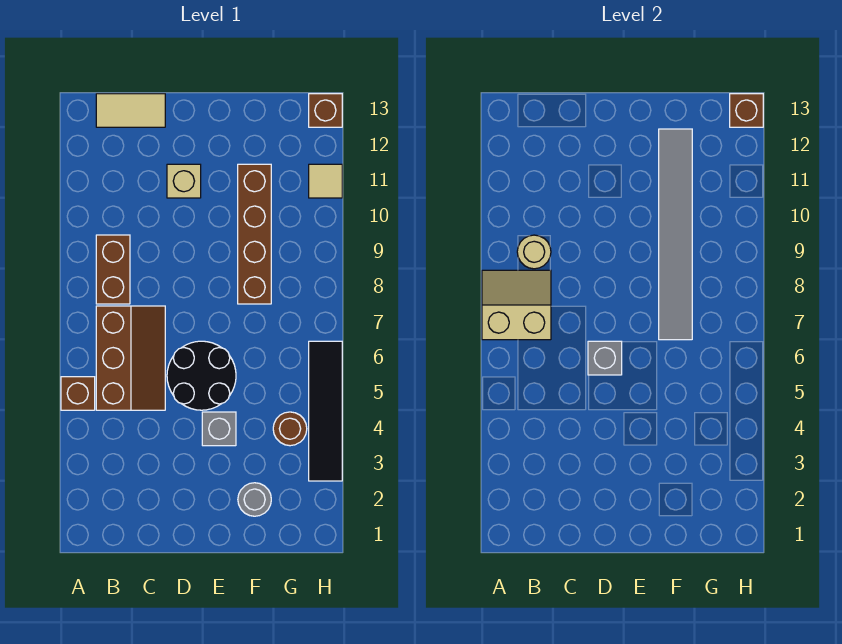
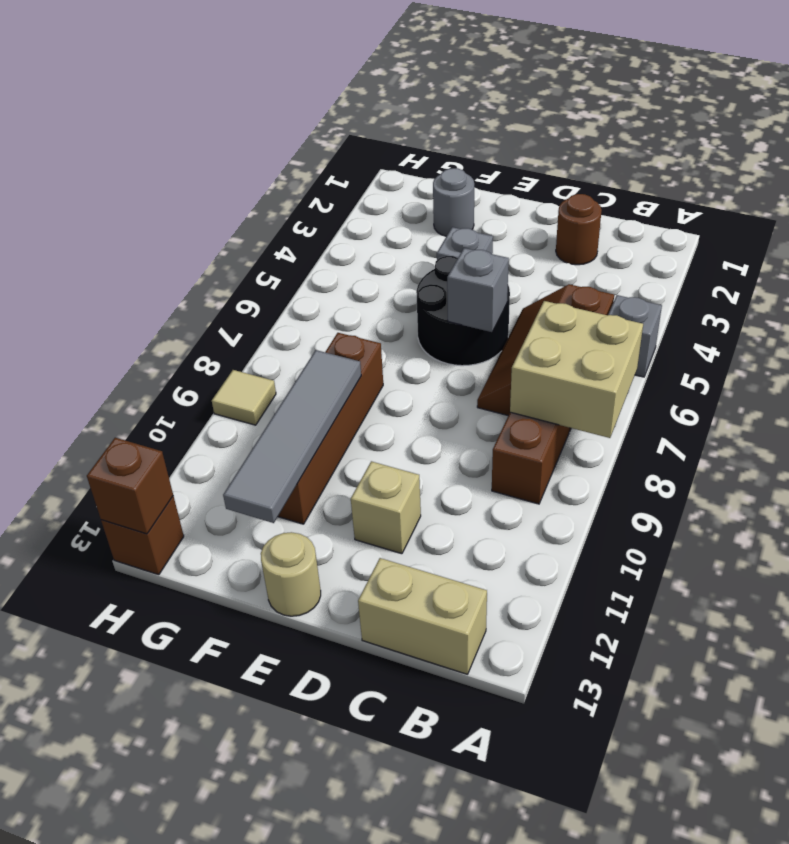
brown brick A5 level 1 -> grey brick A5 level 1
tan slope A7:B8 level 2 top 7 -> tan brick A7:B8 level 2
tan round brick B9 level 2 -> tan round brick E13 level 1
tan tile B13:C13 level 1 -> tan brick B13:C13 level 1
grey tile F7:F12 level 2 -> grey tile F9:F12 level 2
brown round brick G4 level 1 -> brown round brick C2 level 1
black tile H3:H6 level 1 -> none
tan tile H11 level 1 -> tan tile H9 level 1

